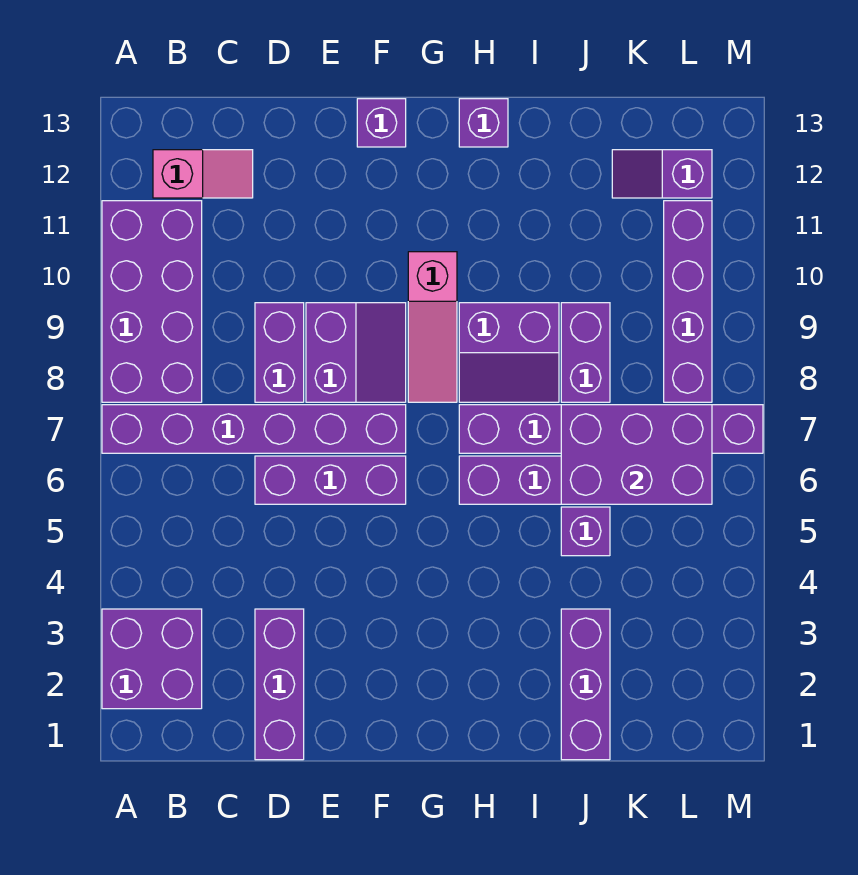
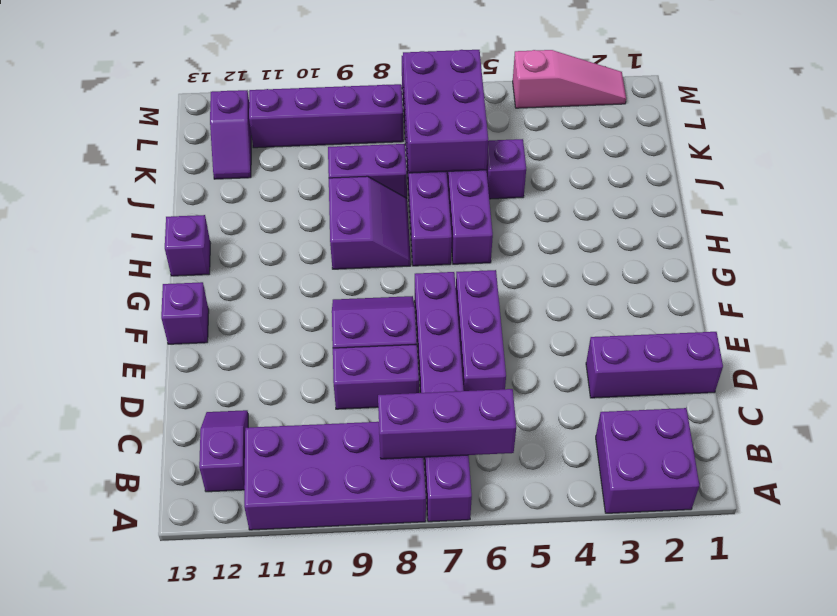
pink slope B12:C12 level 1 top B -> purple slope B12:C12 level 1 top B
pink slope G8:G10 level 1 top 10 -> pink slope M2:M4 level 1 top 4
purple brick J1:J3 level 1 -> purple brick B6:B8 level 2

